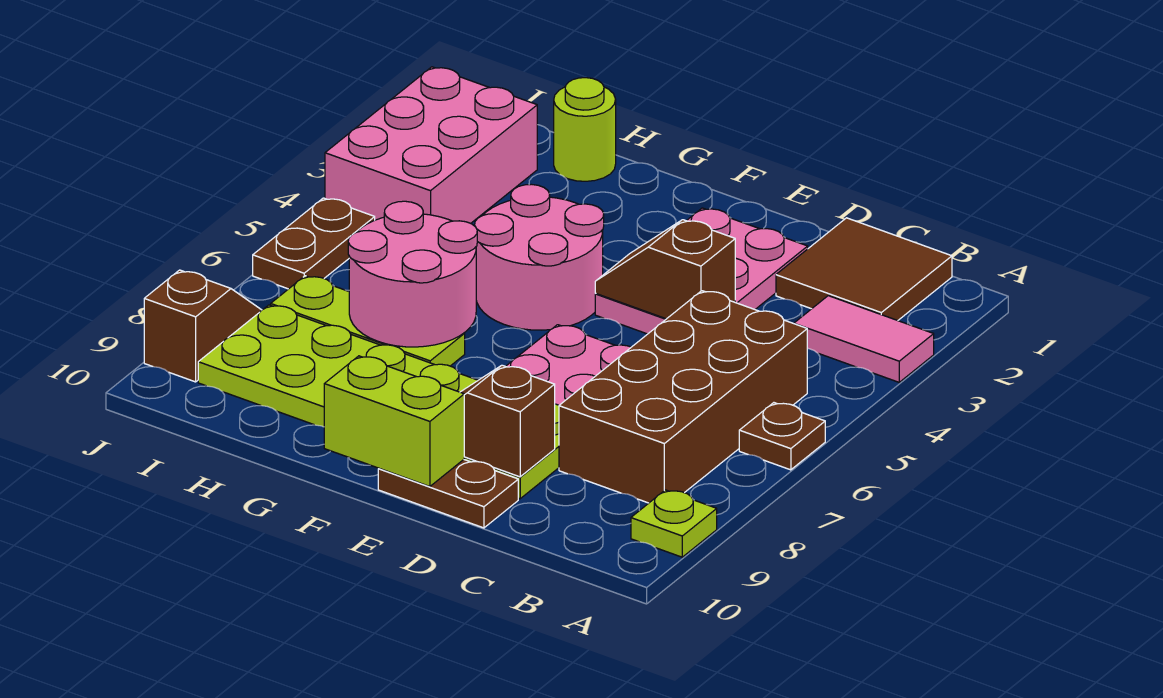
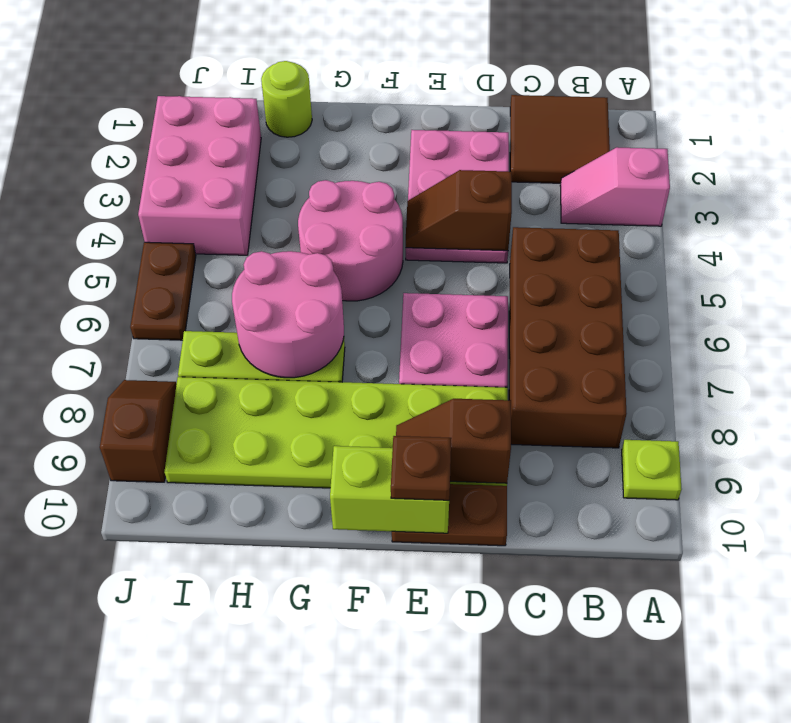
pink tile A3:B3 level 1 -> pink slope A3:B3 level 1 top A
brown plate A6 level 1 -> brown plate E10 level 3

